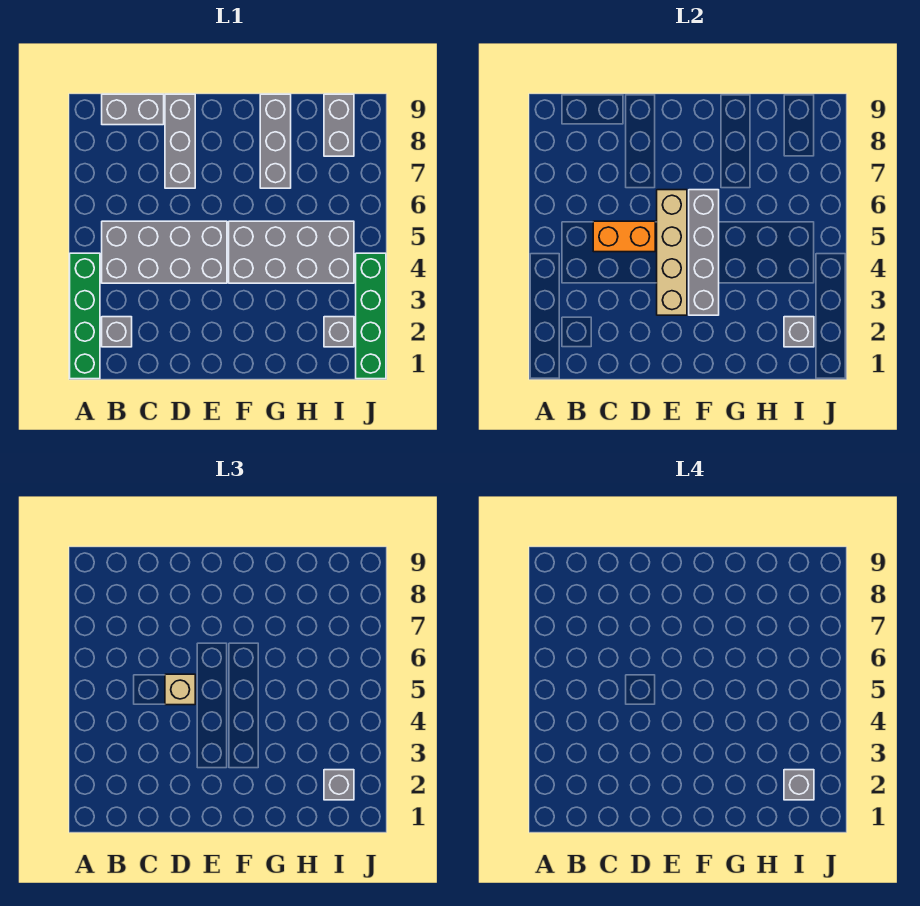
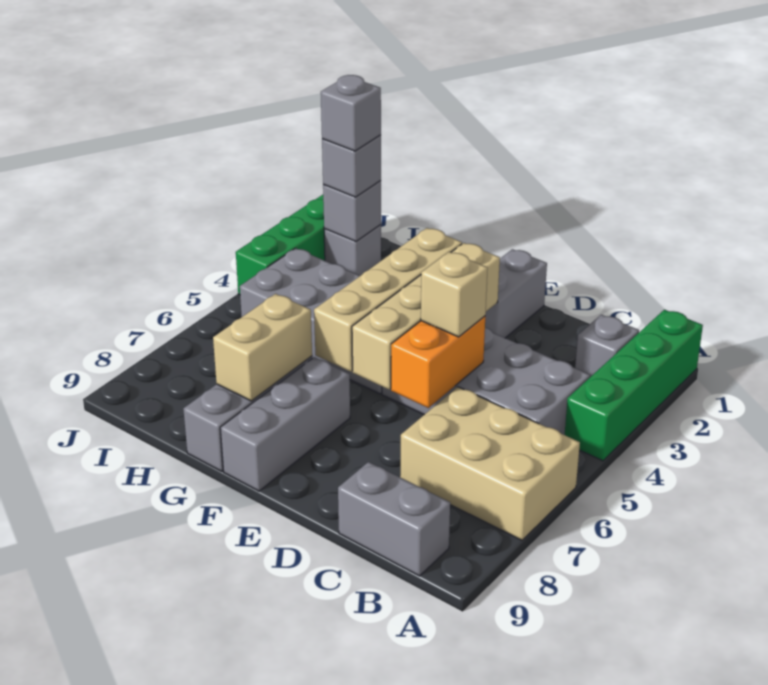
none -> tan brick A6:C7 level 1
orange brick C5:D5 level 2 -> orange brick D5:D6 level 2
grey brick D7:D9 level 1 -> grey brick F7:F9 level 1
grey brick F3:F6 level 2 -> tan brick F3:F6 level 2
none -> tan brick G7:G8 level 2
grey brick I8:I9 level 1 -> grey brick E1:E2 level 1

